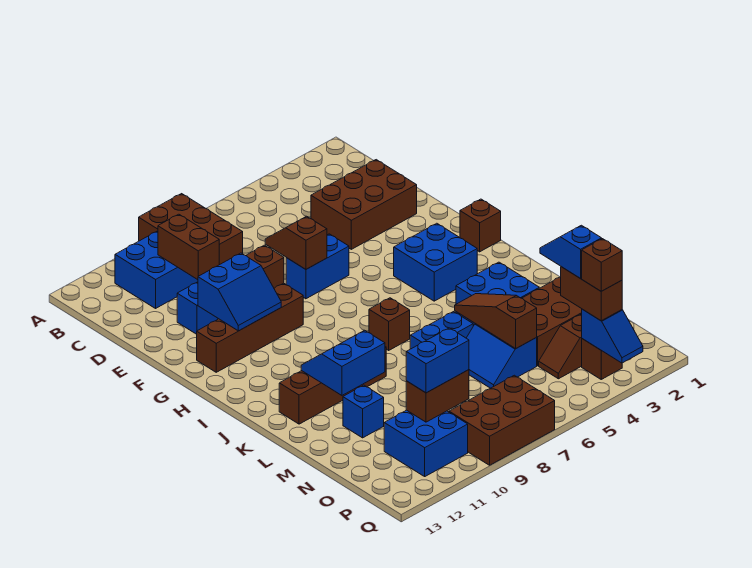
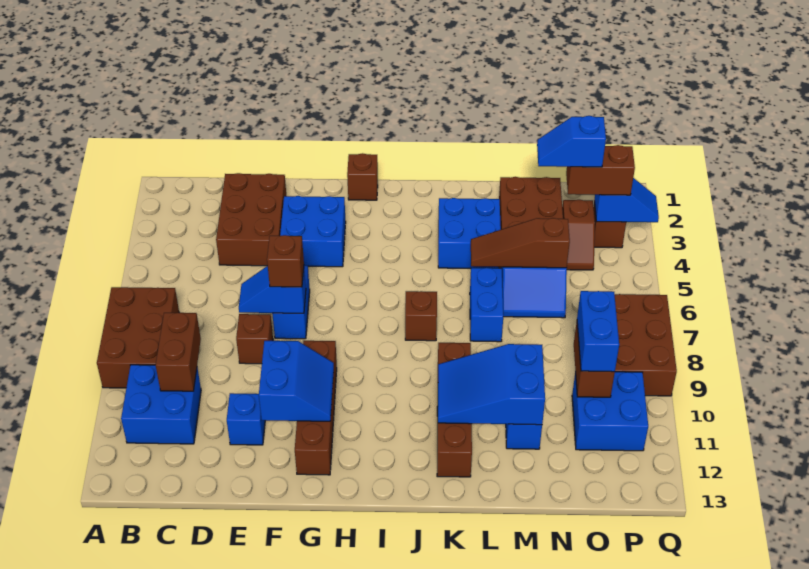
brown brick A8:C9 level 1 -> brown brick A7:B9 level 1
brown brick C10:D10 level 2 -> brown brick C9:C10 level 2
brown slope E7:F7 level 2 top F -> blue slope E7:F7 level 2 top F
blue brick H3:I4 level 1 -> blue brick F3:G4 level 1
blue slope K10:L11 level 2 top L -> blue slope K10:M11 level 2 top M
brown brick P3 level 4 -> brown brick F7 level 3

